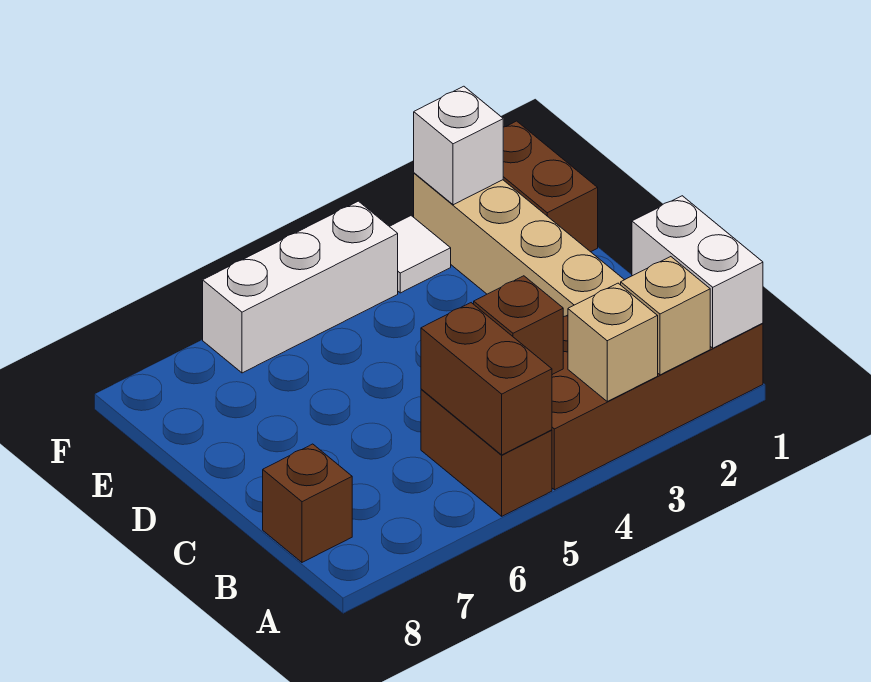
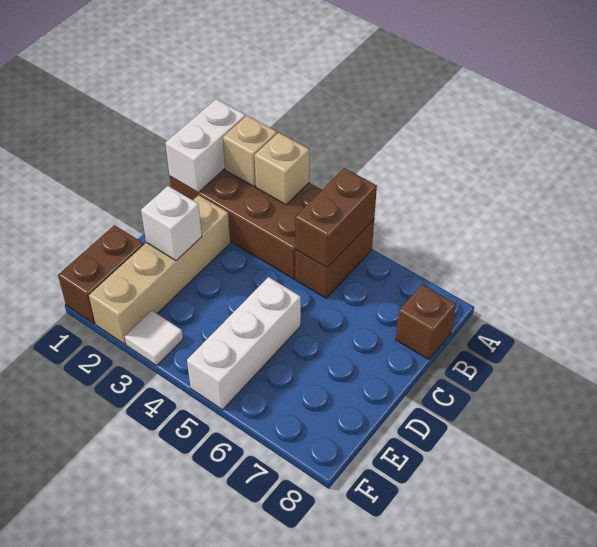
brown brick B4 level 2 -> none
white brick F2 level 2 -> white brick D2 level 2
white brick F4:F6 level 1 -> white brick D5:F5 level 1

